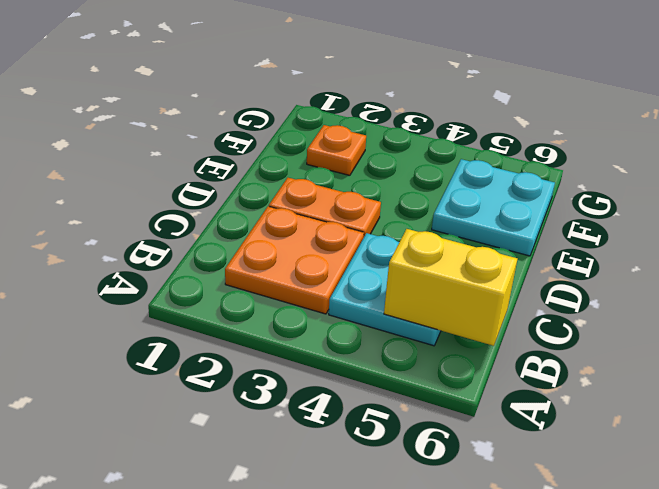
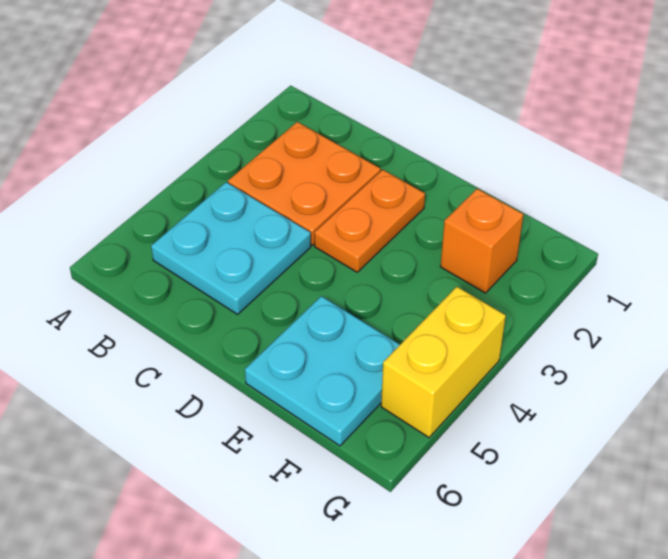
yellow brick B5:B6 level 2 -> yellow brick G4:G5 level 1
orange plate F2 level 1 -> orange brick F2 level 1

